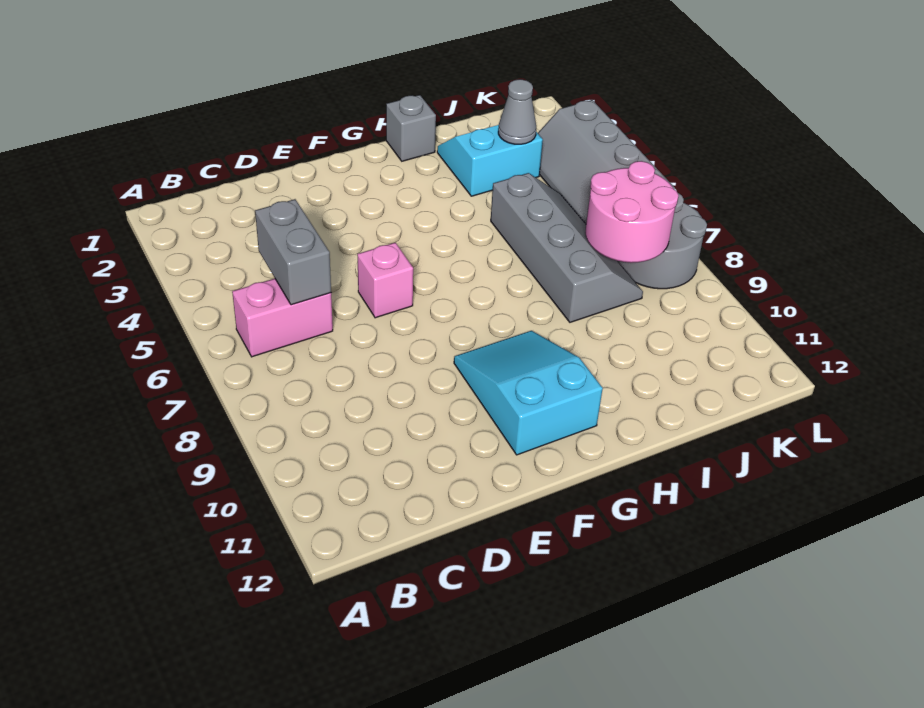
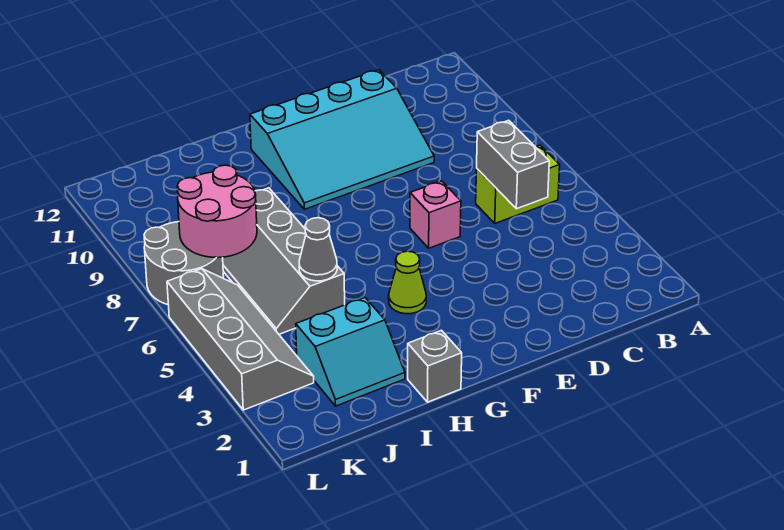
pink brick B6:C6 level 1 -> lime brick B6:C6 level 1
cyan slope F9:G11 level 1 top 11 -> cyan slope D9:G11 level 1 top 11
none -> lime cone G4 level 1
grey cone J3 level 2 -> grey cone I5 level 2

